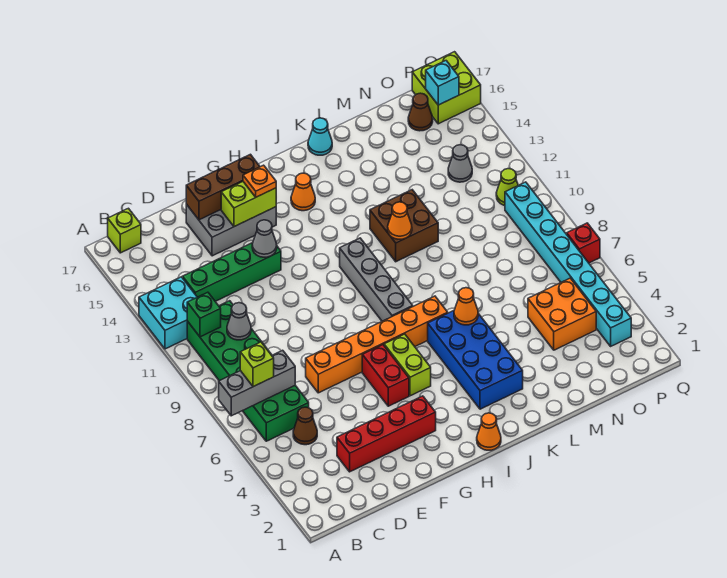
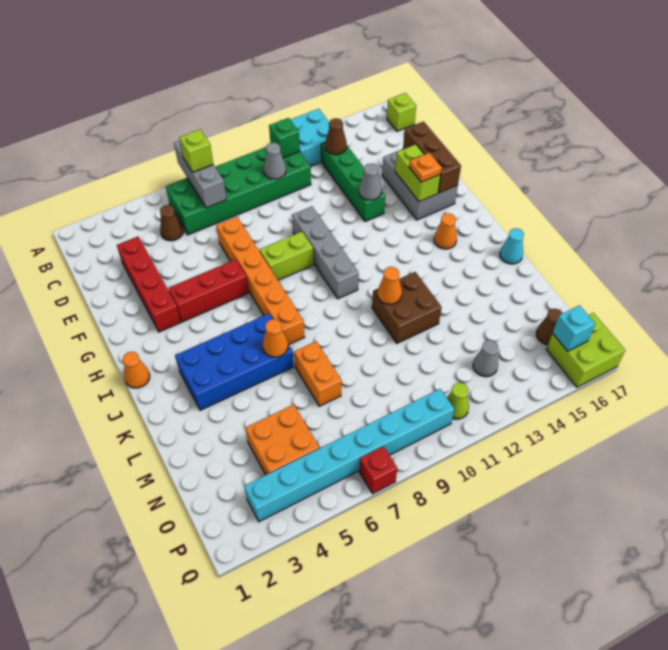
none -> brown cone C13 level 2
red brick G5:G6 level 1 -> red brick G4:G6 level 1
lime brick H5:H6 level 1 -> lime brick G8:G9 level 1
grey brick I8:I11 level 1 -> grey brick F10:I10 level 1
none -> orange brick L7:M7 level 1

